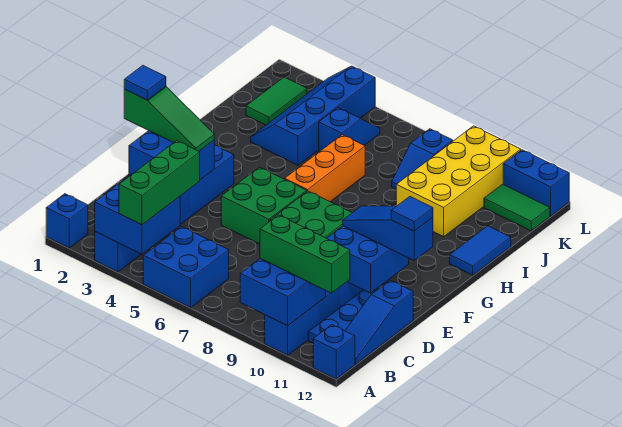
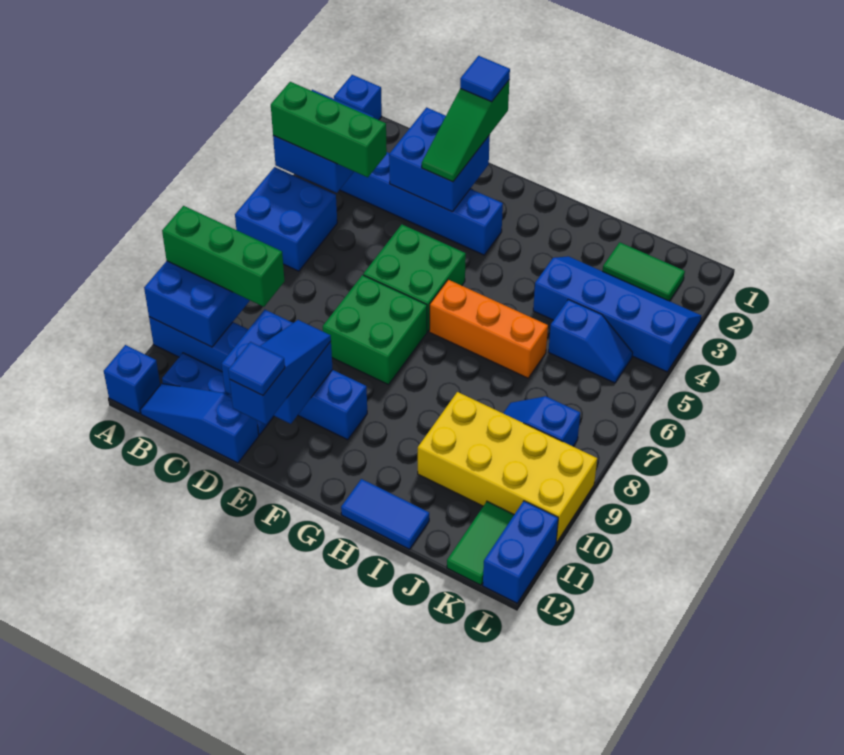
green brick B9:B11 level 3 -> green brick A9:C9 level 3

